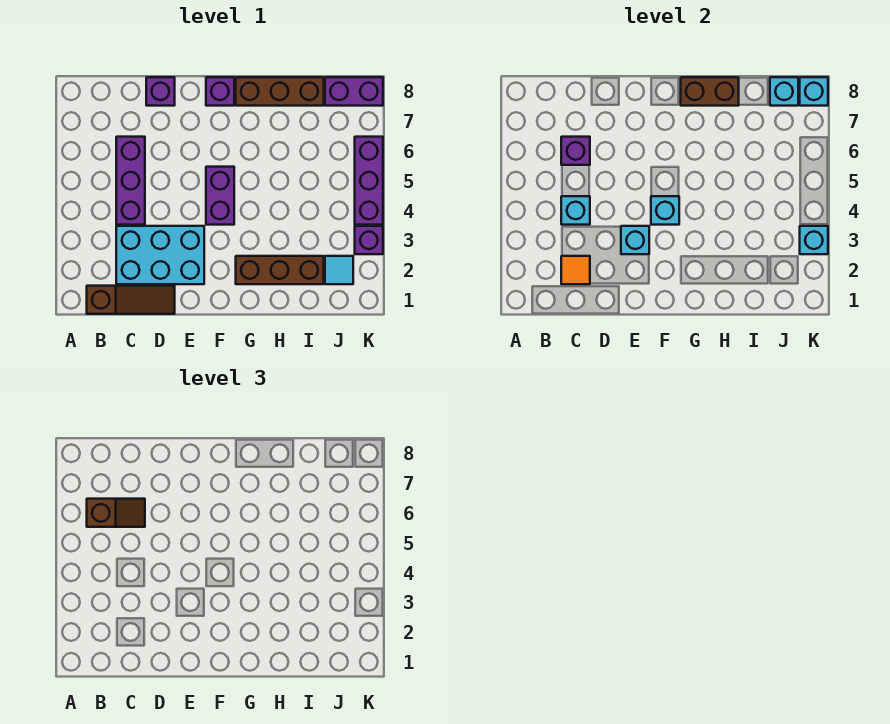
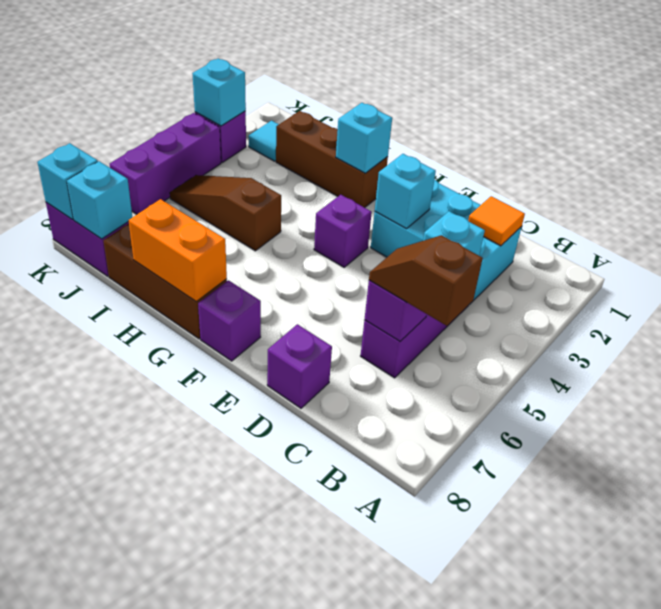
brown slope B1:D1 level 1 top B -> brown slope H5:J5 level 1 top H
purple brick F4:F5 level 1 -> purple brick F4 level 1
cyan brick F4 level 2 -> cyan brick G2 level 2
brown brick G8:H8 level 2 -> orange brick G8:H8 level 2

